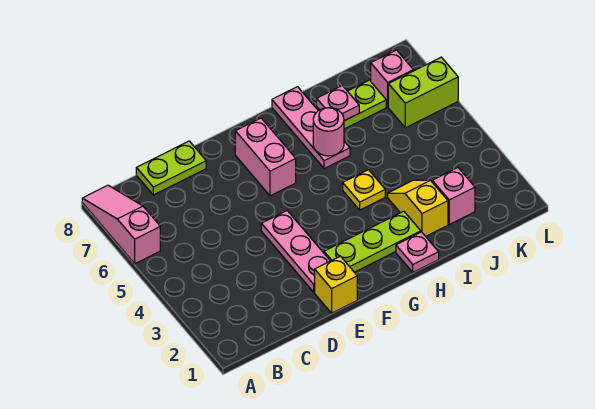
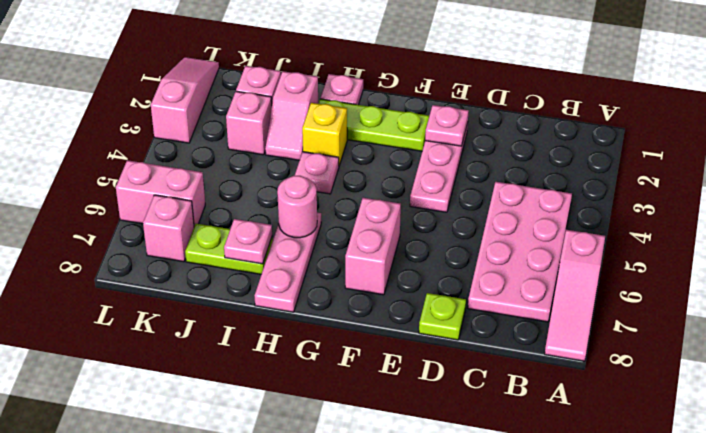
none -> pink plate B4:C7 level 1
lime plate C8:D8 level 1 -> lime plate D8 level 1
yellow brick E1 level 1 -> yellow brick H3 level 1
none -> pink plate E2 level 2
yellow plate H4 level 1 -> pink plate H4 level 1
yellow slope I2:I3 level 1 top 2 -> pink slope I2:I3 level 1 top 2
none -> pink brick J3 level 1
lime brick K6:L6 level 1 -> pink brick K6:L6 level 1
none -> pink slope L1:L3 level 1 top 3

